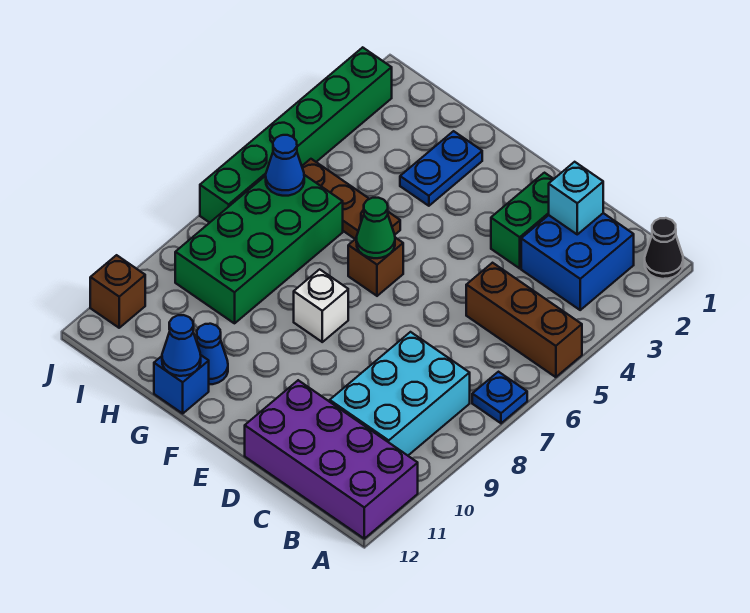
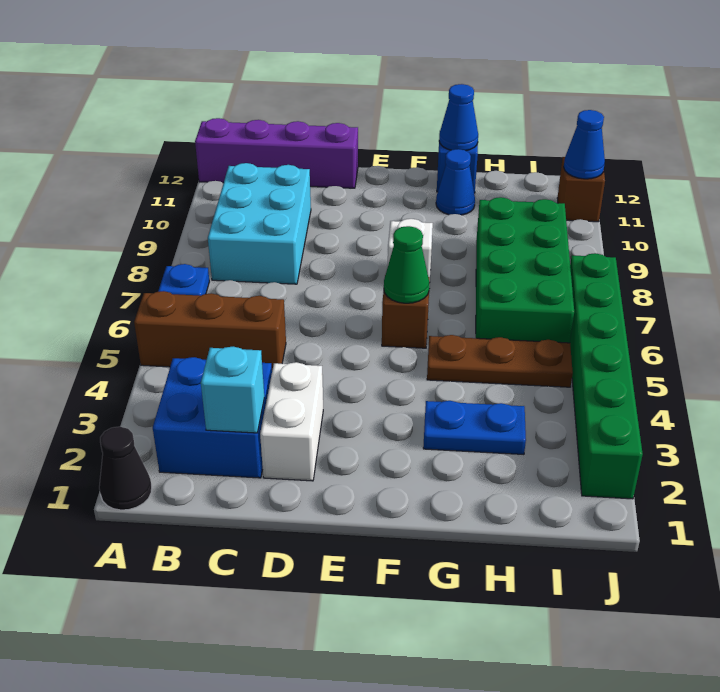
purple brick A11:D12 level 1 -> purple brick A12:D12 level 1
green brick D2:D3 level 1 -> white brick D2:D3 level 1
blue plate G2:G3 level 1 -> blue plate G3:H3 level 1
blue cone I6 level 2 -> blue cone J11 level 2

